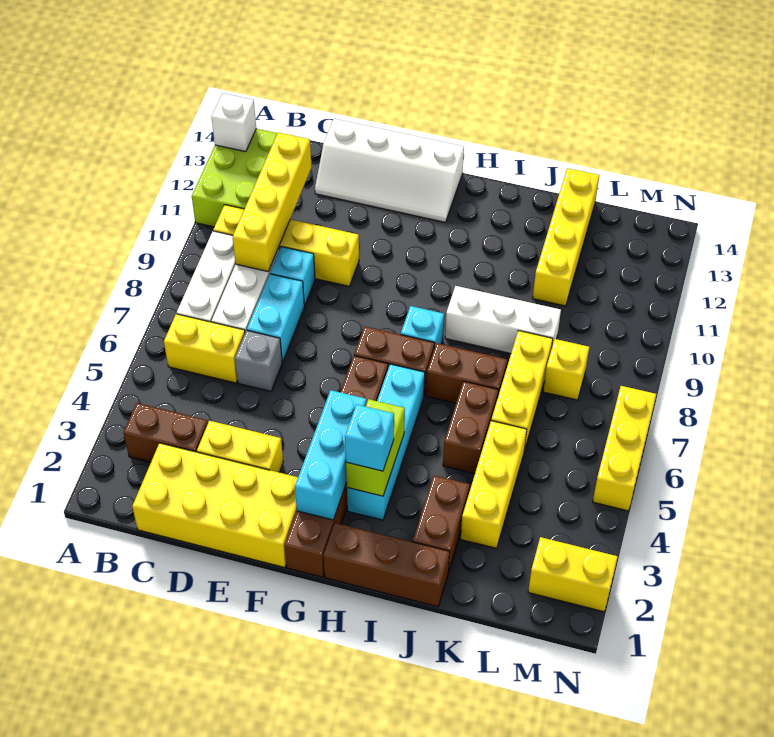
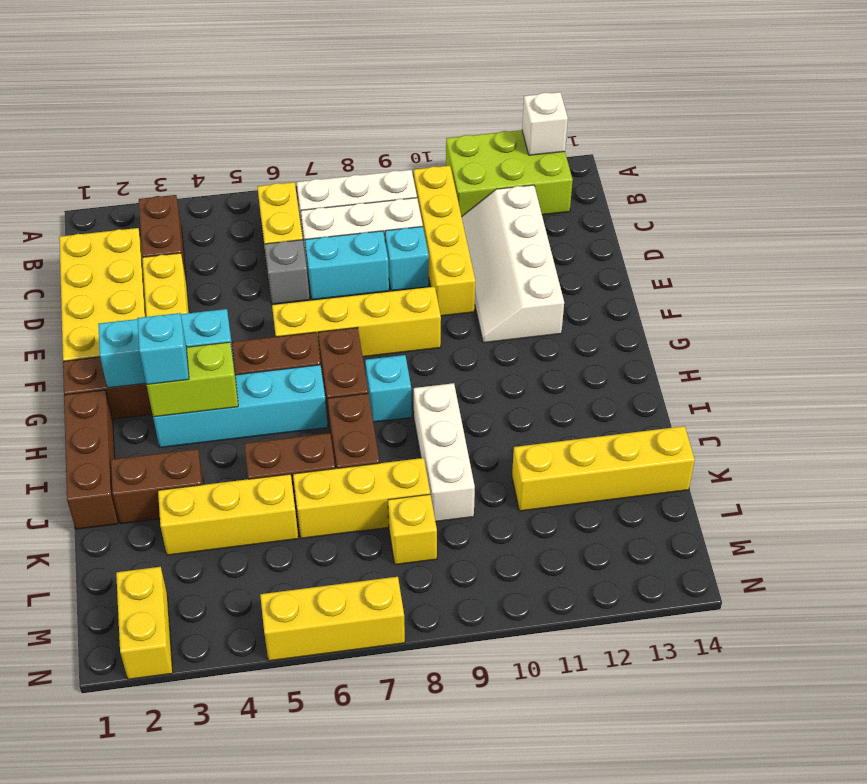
yellow brick C9:C12 level 2 -> yellow brick F6:F9 level 1
white slope D13:G14 level 1 top 14 -> white slope C11:F12 level 1 top 12

